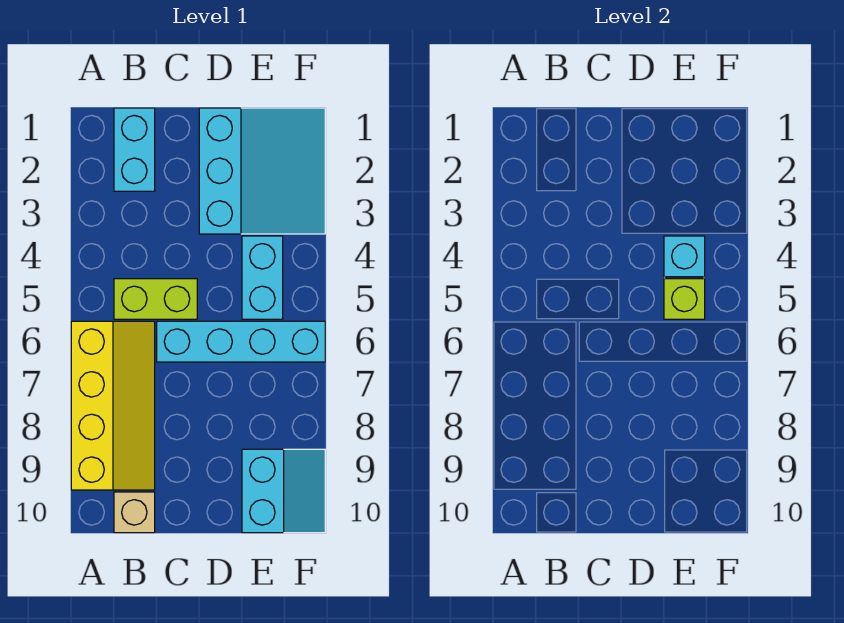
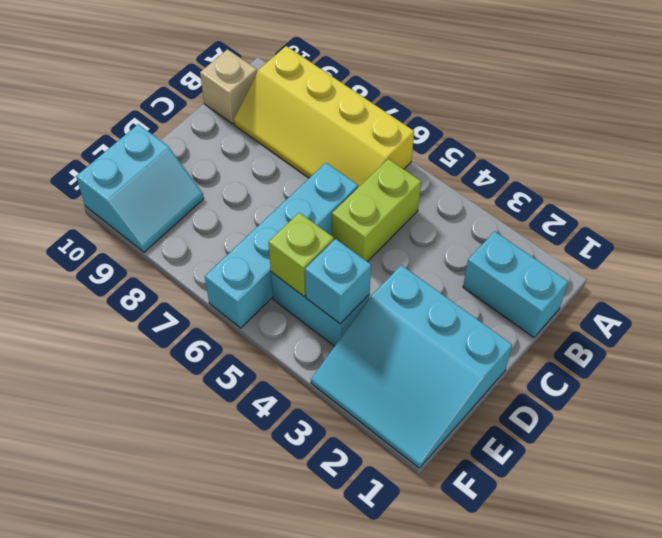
cyan slope E9:F10 level 1 top E -> cyan slope E9:F10 level 1 top 10

